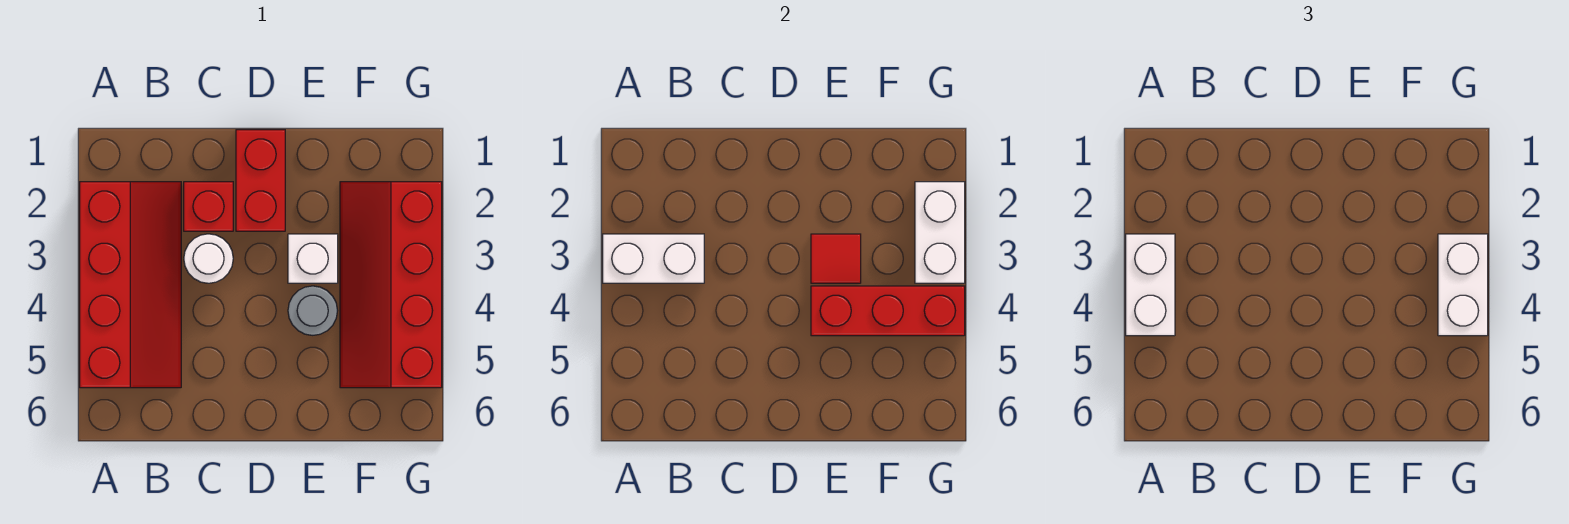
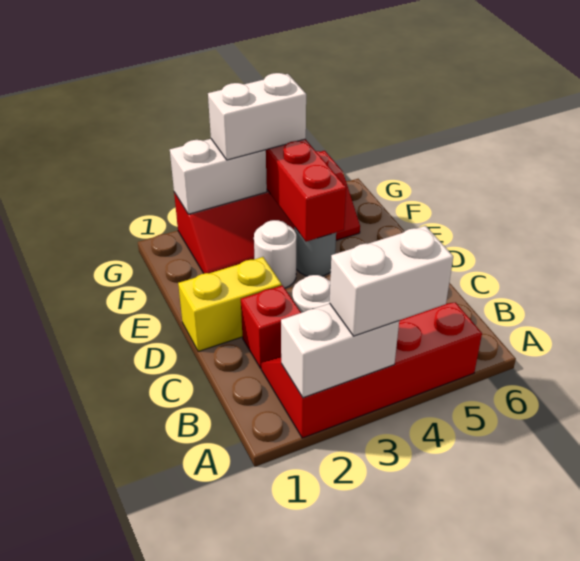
white brick A3:B3 level 2 -> white brick A2:A3 level 2
red brick D1:D2 level 1 -> yellow brick D1:D2 level 1
white brick E3 level 1 -> white round brick E3 level 1
red tile E3 level 2 -> none

